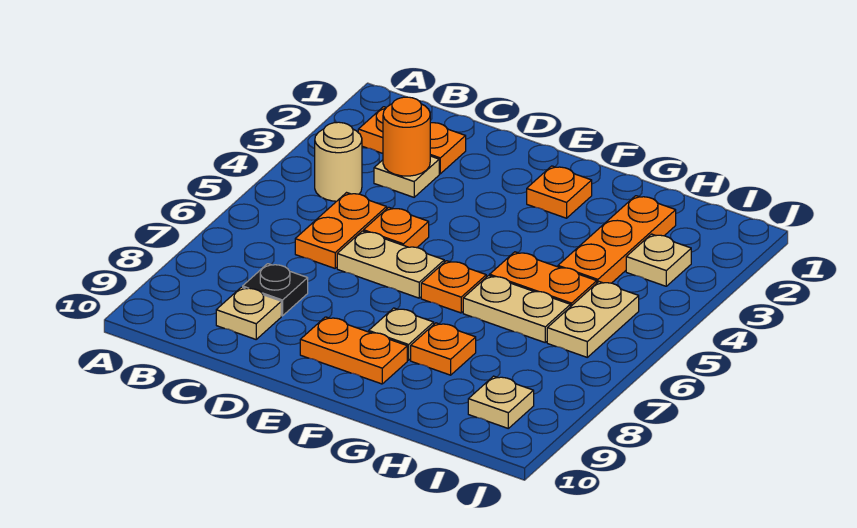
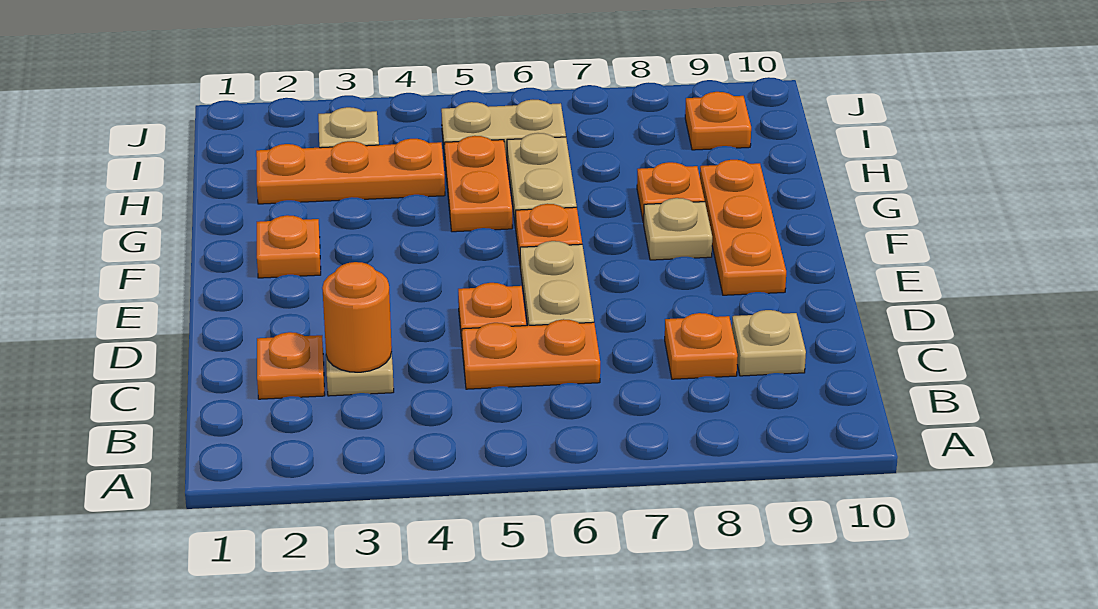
orange plate B2:C2 level 1 -> orange plate C2 level 1
tan round brick B4 level 1 -> none
black plate C8 level 1 -> orange plate C8 level 1
orange plate E9:F9 level 1 -> orange plate E9:G9 level 1
tan plate I9 level 1 -> orange plate I9 level 1

